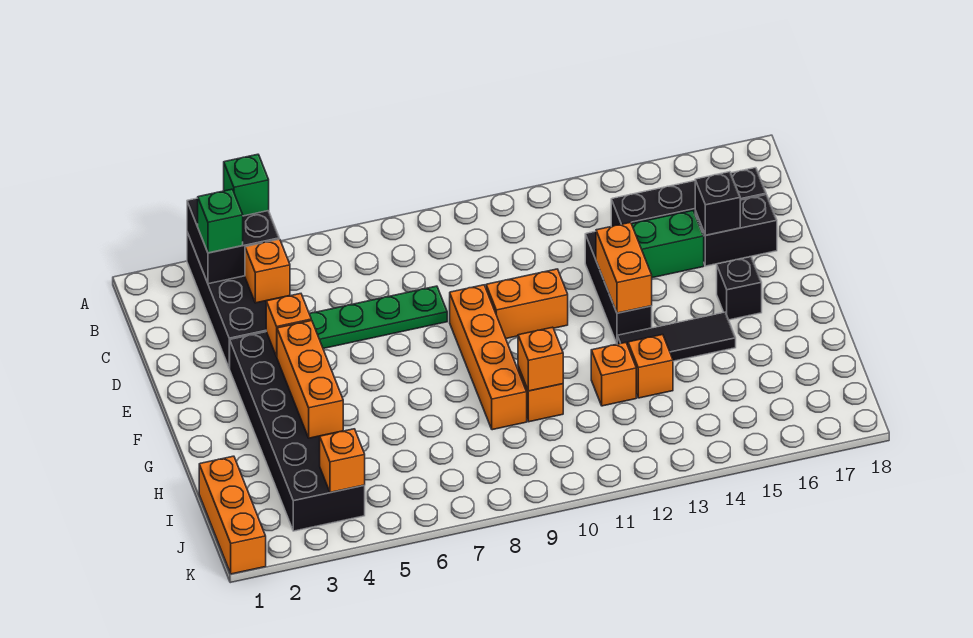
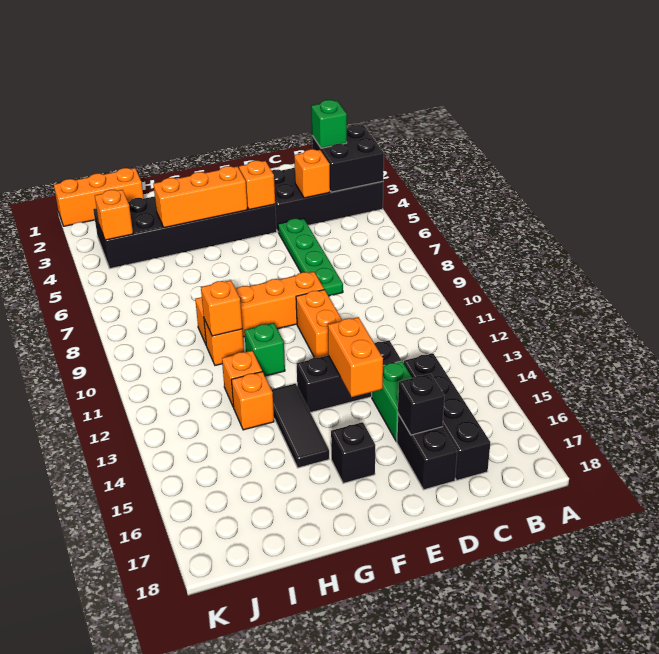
green brick A4 level 3 -> green brick G11 level 1
orange brick E13:F13 level 2 -> orange brick E13:E14 level 2

